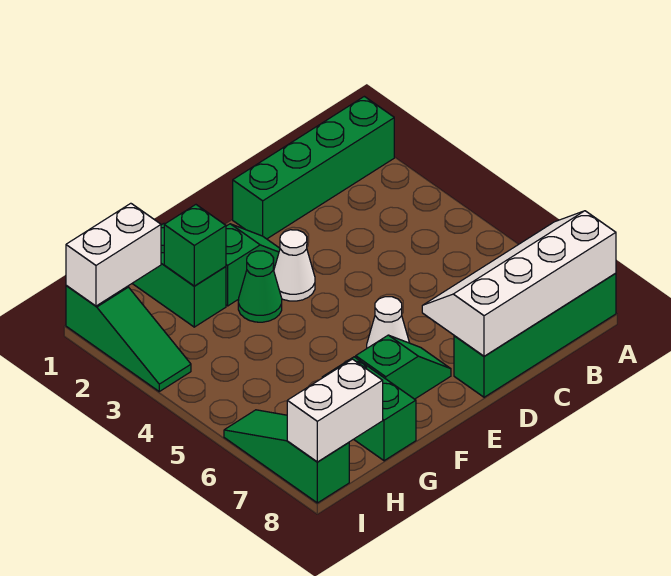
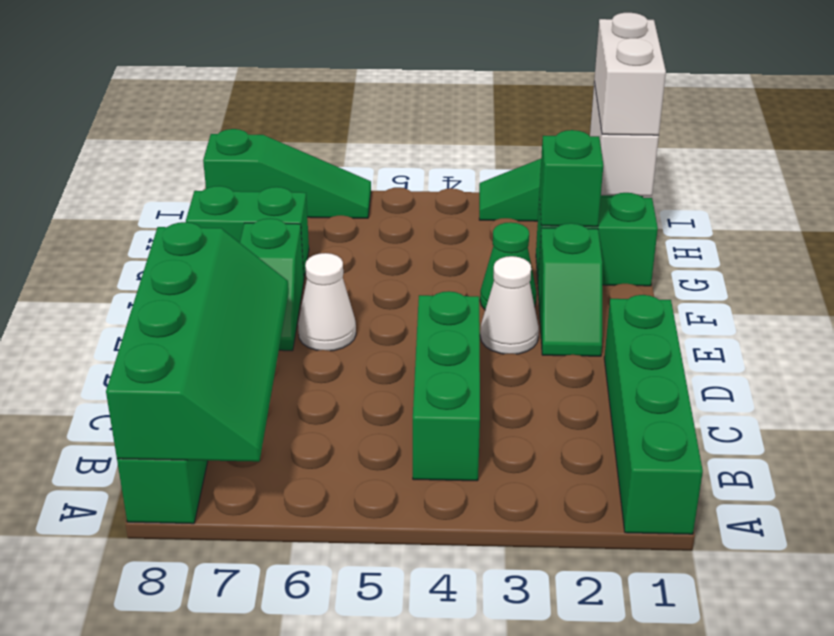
white slope A7:D8 level 2 top 8 -> green slope A7:D8 level 2 top 8
none -> green brick B4:D4 level 1
white brick H8:I8 level 2 -> white brick H1:I1 level 3

